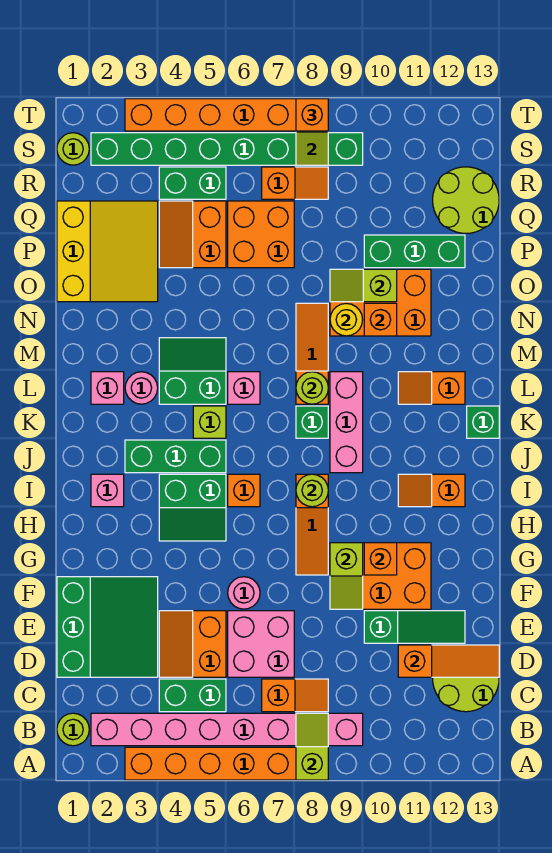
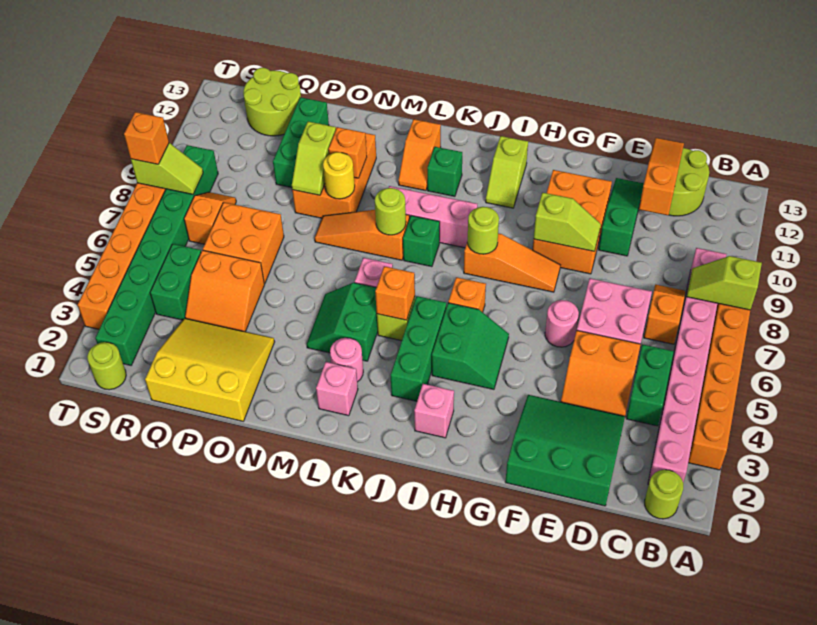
orange brick G10 level 2 -> orange brick K5 level 2
orange slope I11:I12 level 1 top 12 -> lime slope I11:I12 level 1 top 12
green brick K13 level 1 -> green brick K11 level 1

